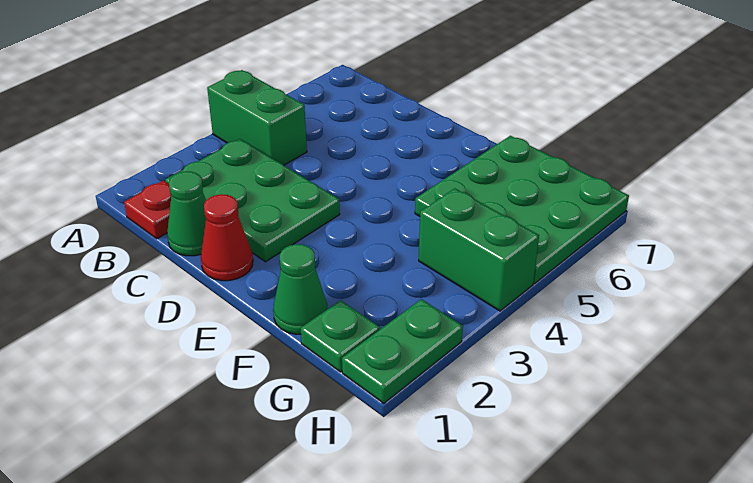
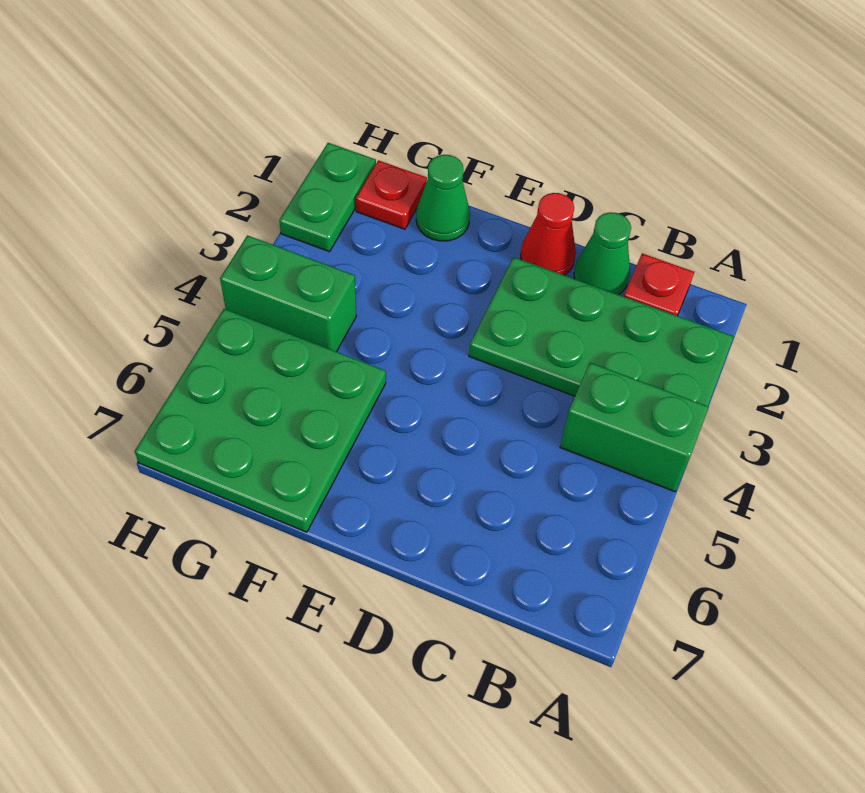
green plate B2:D3 level 1 -> green plate A2:D3 level 1
green plate G1 level 1 -> red plate G1 level 1

